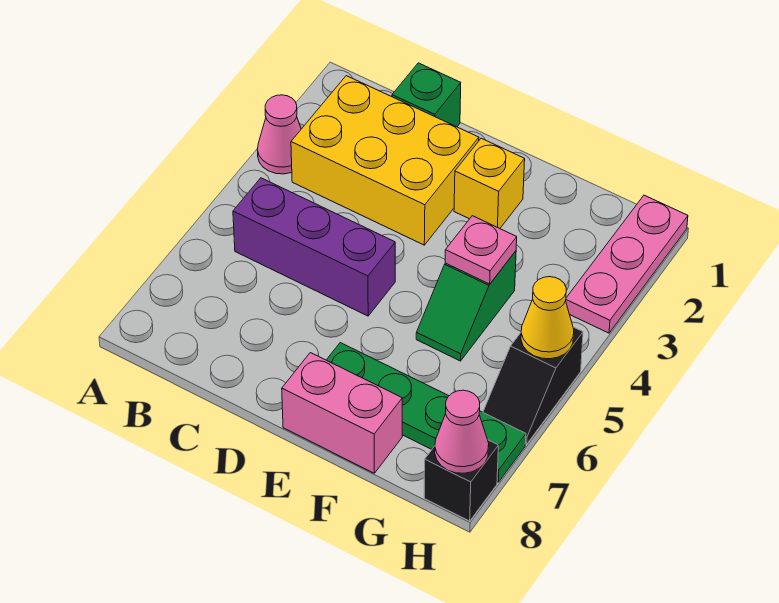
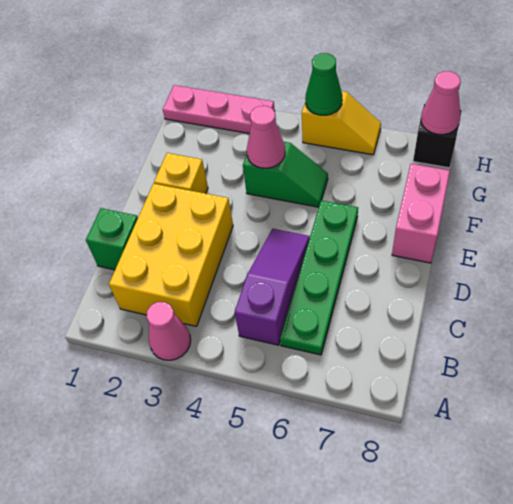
purple brick B5:D5 level 1 -> purple slope B5:D5 level 1 top B
green plate E7:H7 level 1 -> green plate B6:E6 level 1
pink plate F4 level 2 -> pink cone F4 level 2
black slope H5:H6 level 1 top 5 -> yellow slope H5:H6 level 1 top 5
yellow cone H5 level 2 -> green cone H5 level 2

